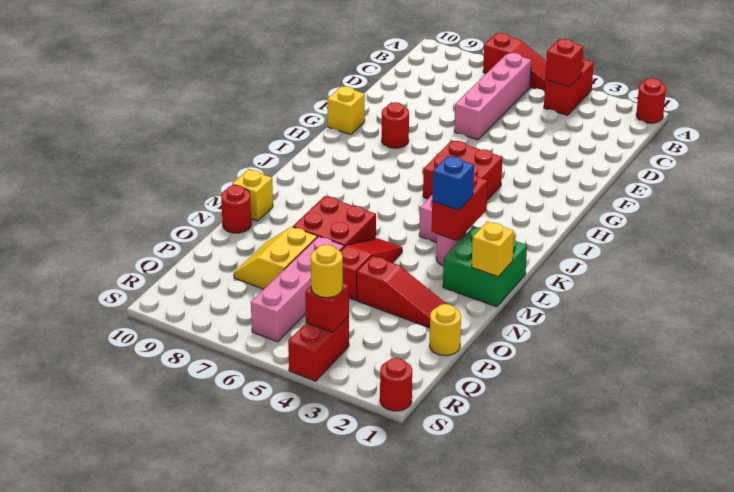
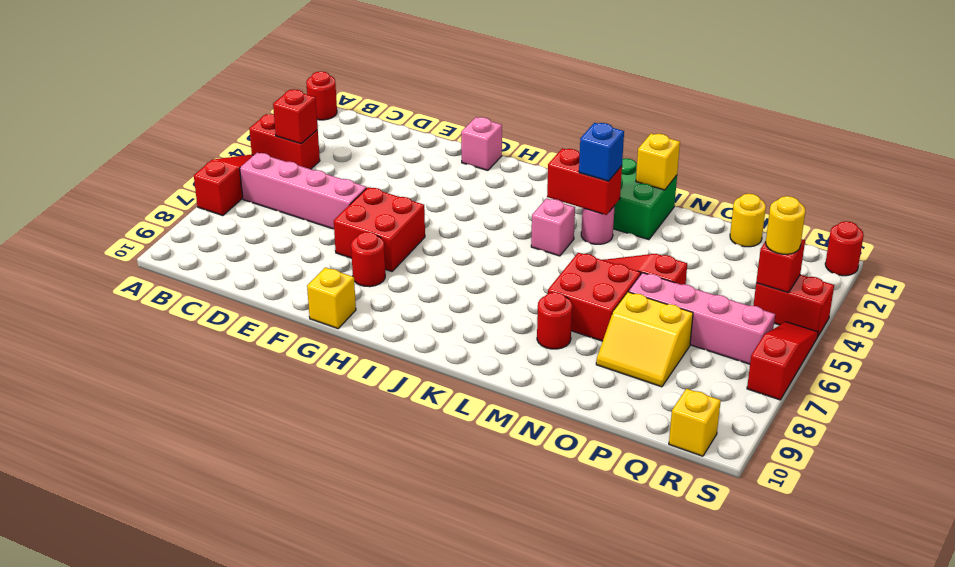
none -> pink brick G1 level 1
red brick H4:I5 level 1 -> red brick F6:G7 level 1
yellow brick M10 level 1 -> yellow brick R10 level 1
red round brick N10 level 1 -> red round brick M8 level 1
red slope O2:O4 level 1 top 4 -> red slope S5:S7 level 1 top 7

